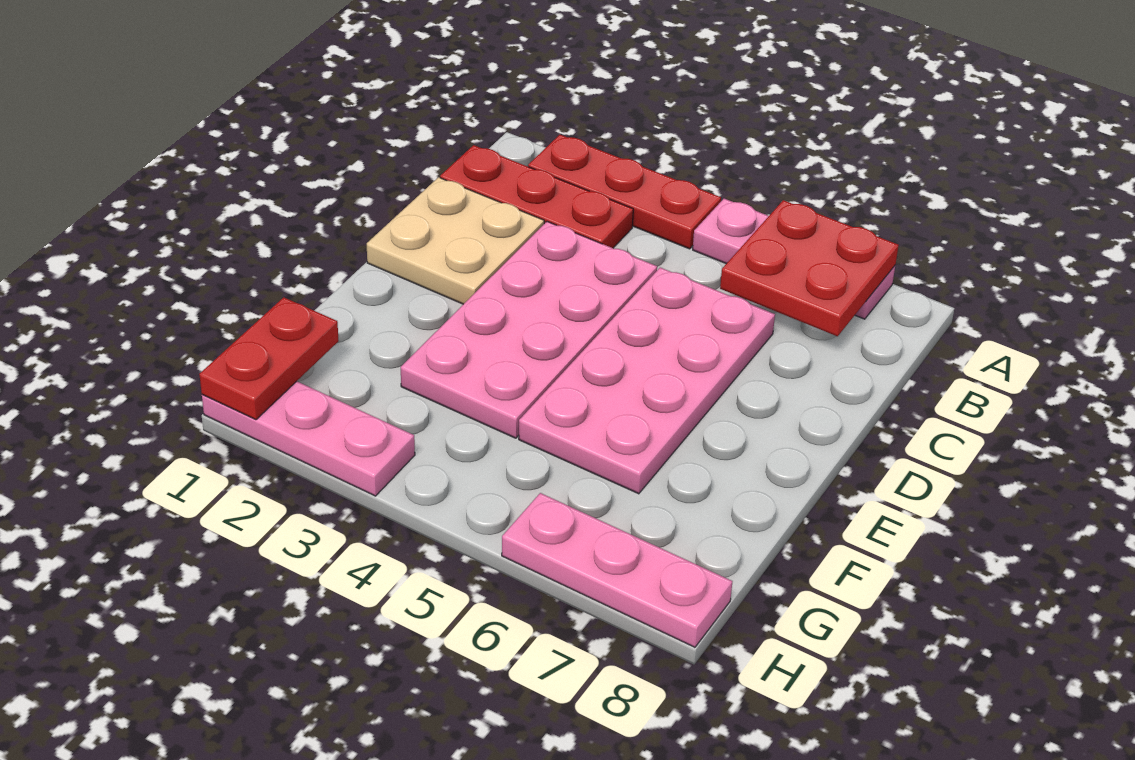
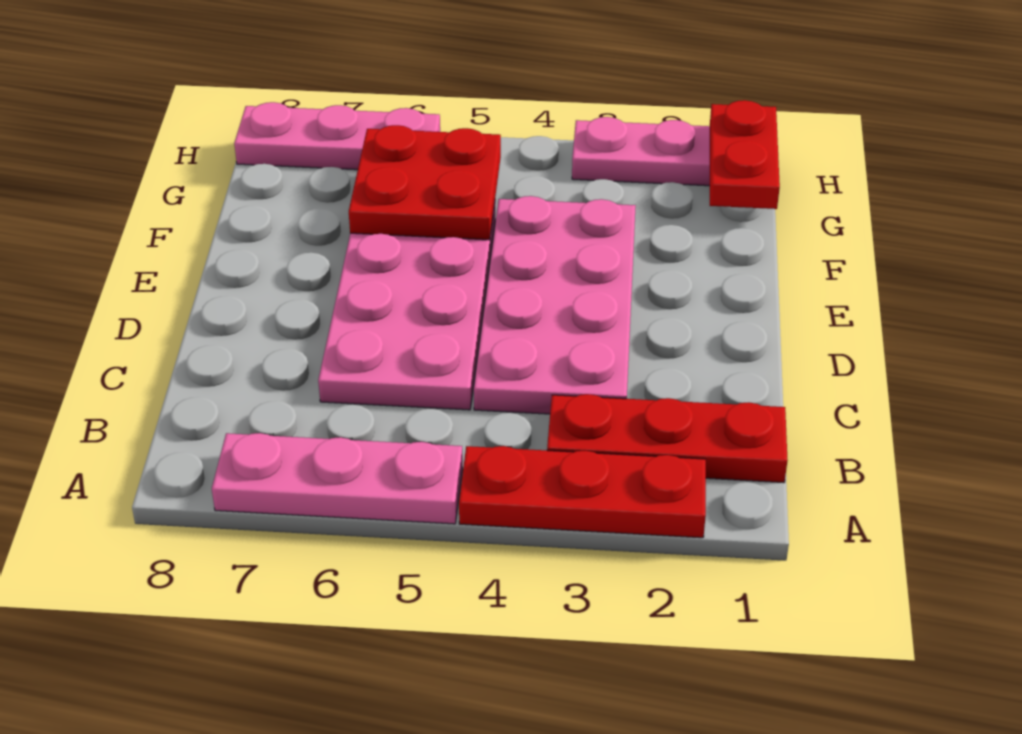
red plate A6:B7 level 2 -> red plate F5:G6 level 2
tan plate C1:D2 level 1 -> none

